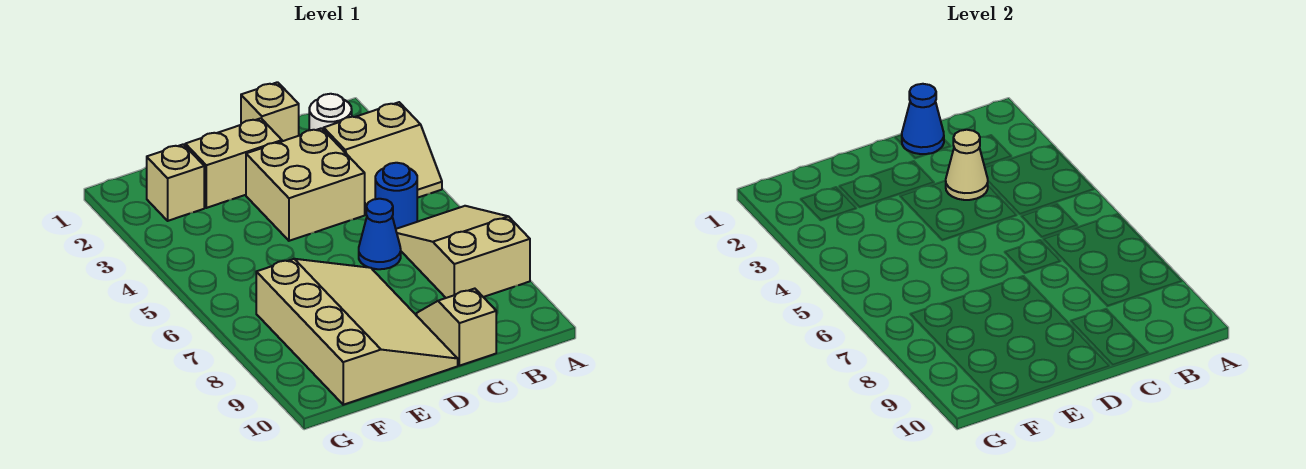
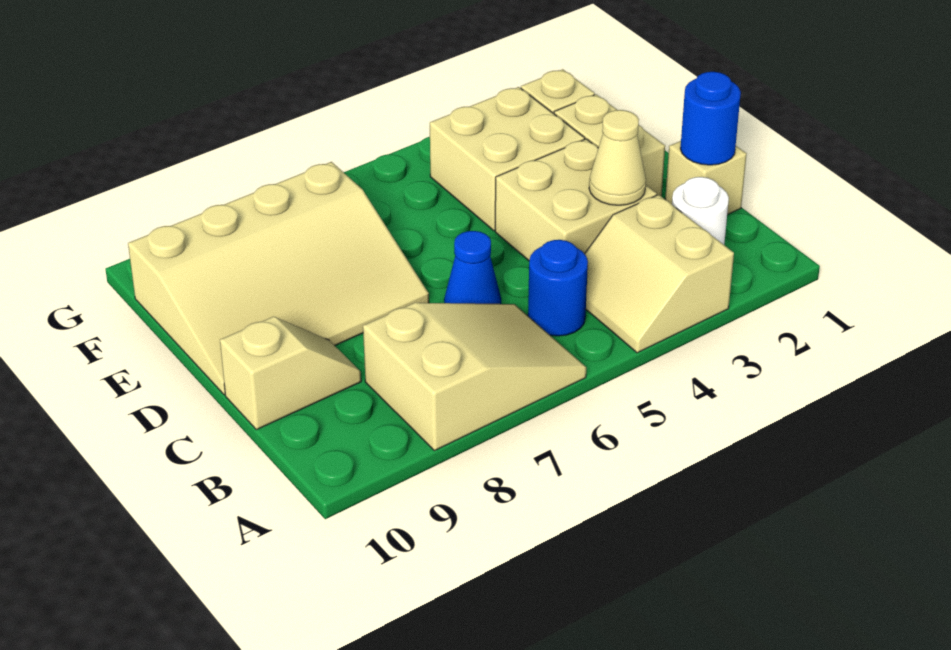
blue cone C1 level 2 -> blue round brick C1 level 2
none -> tan brick E3:F4 level 1

